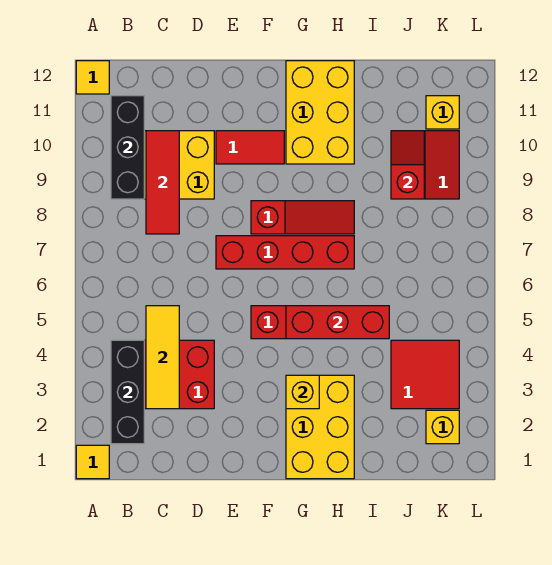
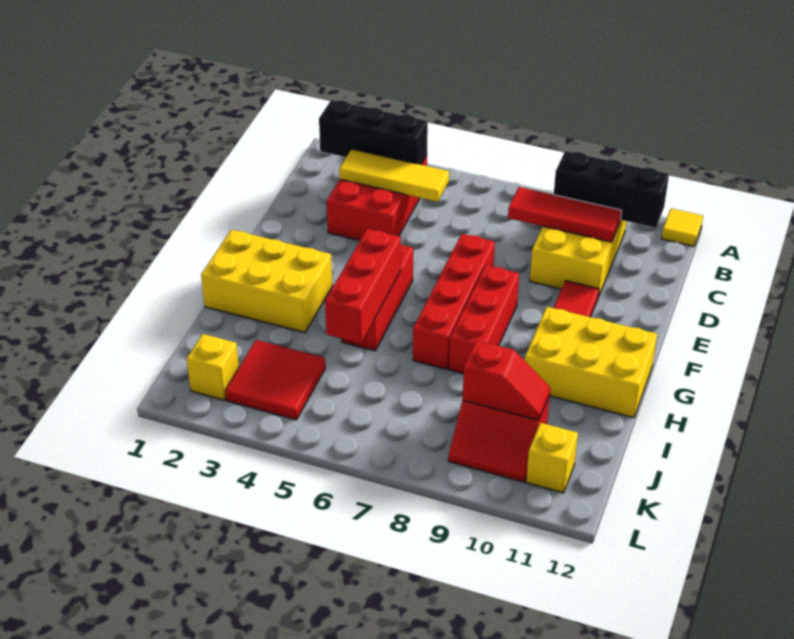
yellow tile A1 level 1 -> none
red slope F8:H8 level 1 top F -> red brick F8:H8 level 1
yellow brick G3 level 2 -> none

